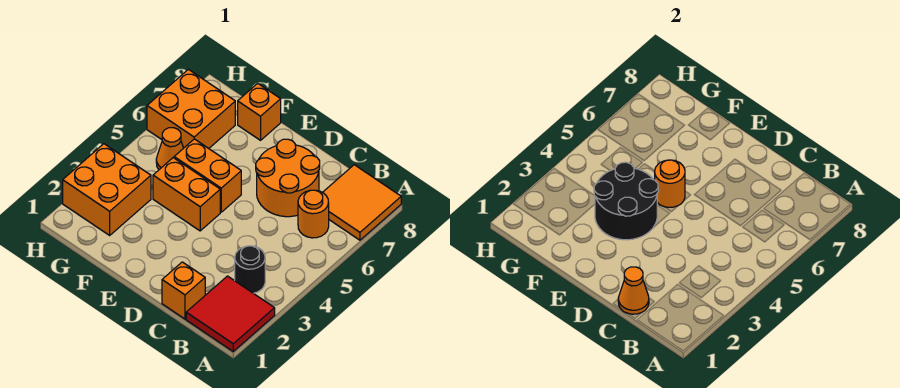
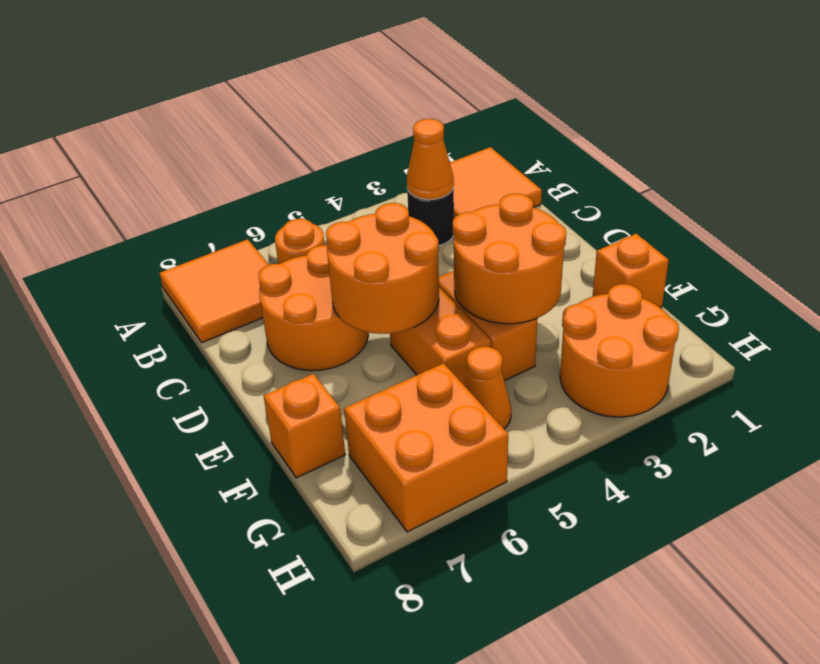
red tile A1:B2 level 1 -> orange tile A1:B2 level 1
orange brick C1 level 1 -> orange brick F1 level 1
orange cone C1 level 2 -> orange cone B3 level 2
black round brick E3:F4 level 2 -> orange round brick E3:F4 level 2
orange round brick E5 level 2 -> orange round brick D5:E6 level 2
orange brick G2:H3 level 1 -> orange round brick G2:H3 level 1

